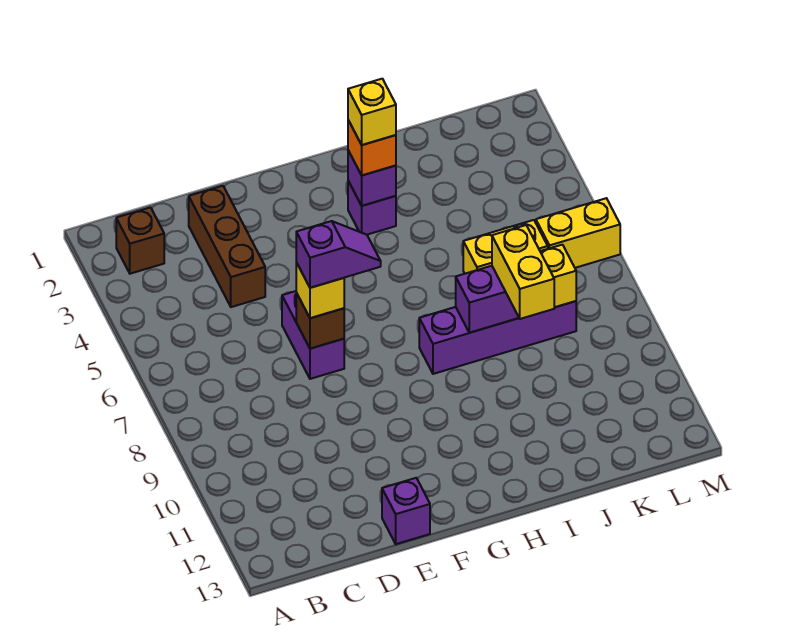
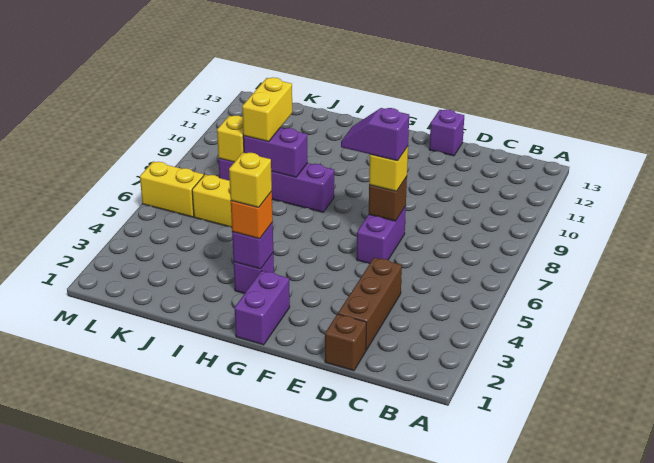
brown brick B2 level 1 -> brown brick D1 level 1
none -> purple brick G1:G2 level 1

